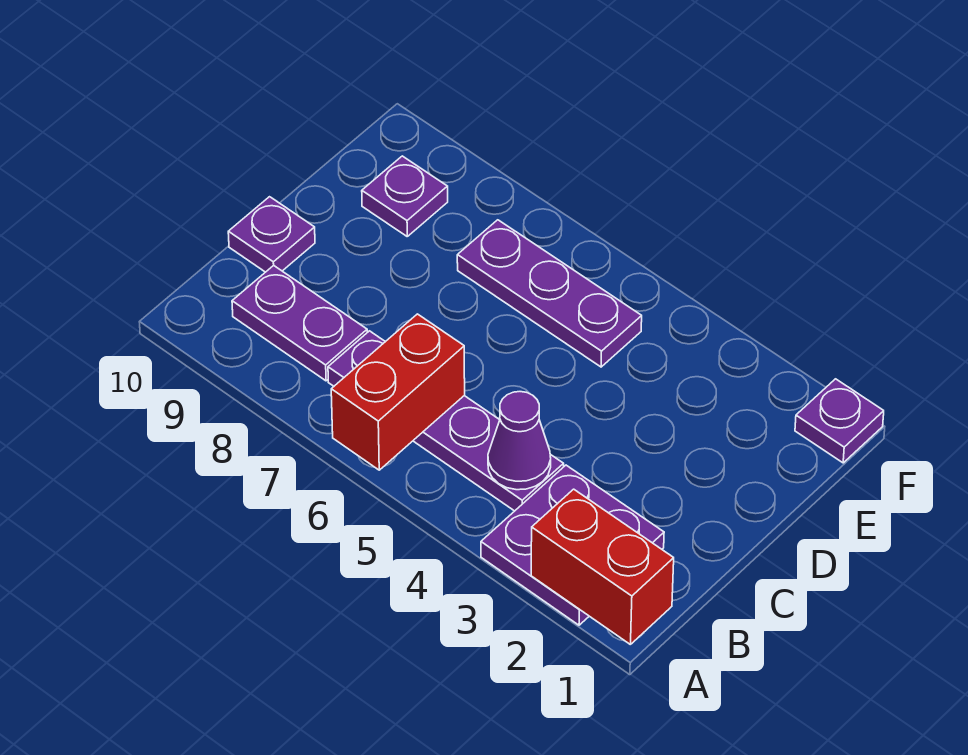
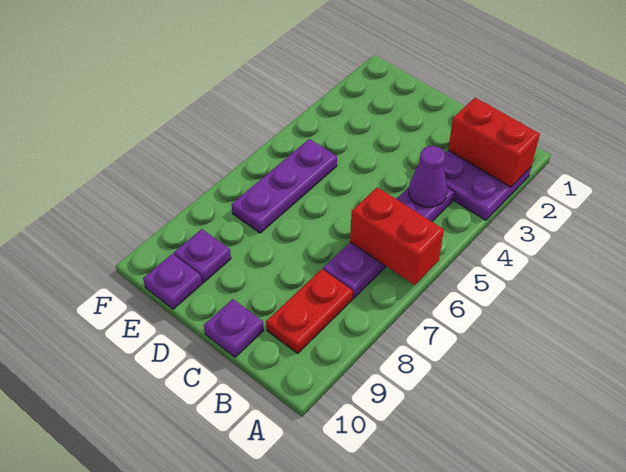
red brick A1:A2 level 2 -> red brick A2:B2 level 2
purple plate B8:B9 level 1 -> red plate B8:B9 level 1
purple plate F1 level 1 -> purple plate E10 level 1

